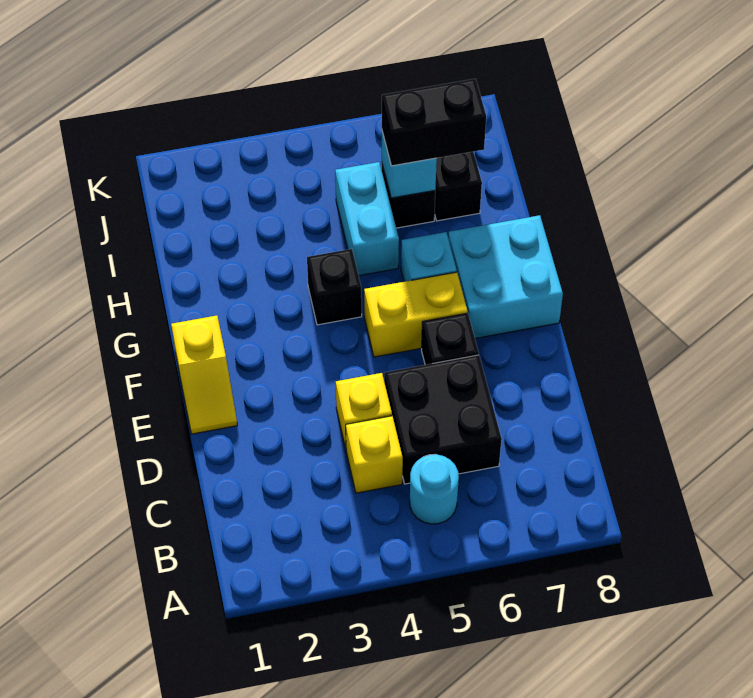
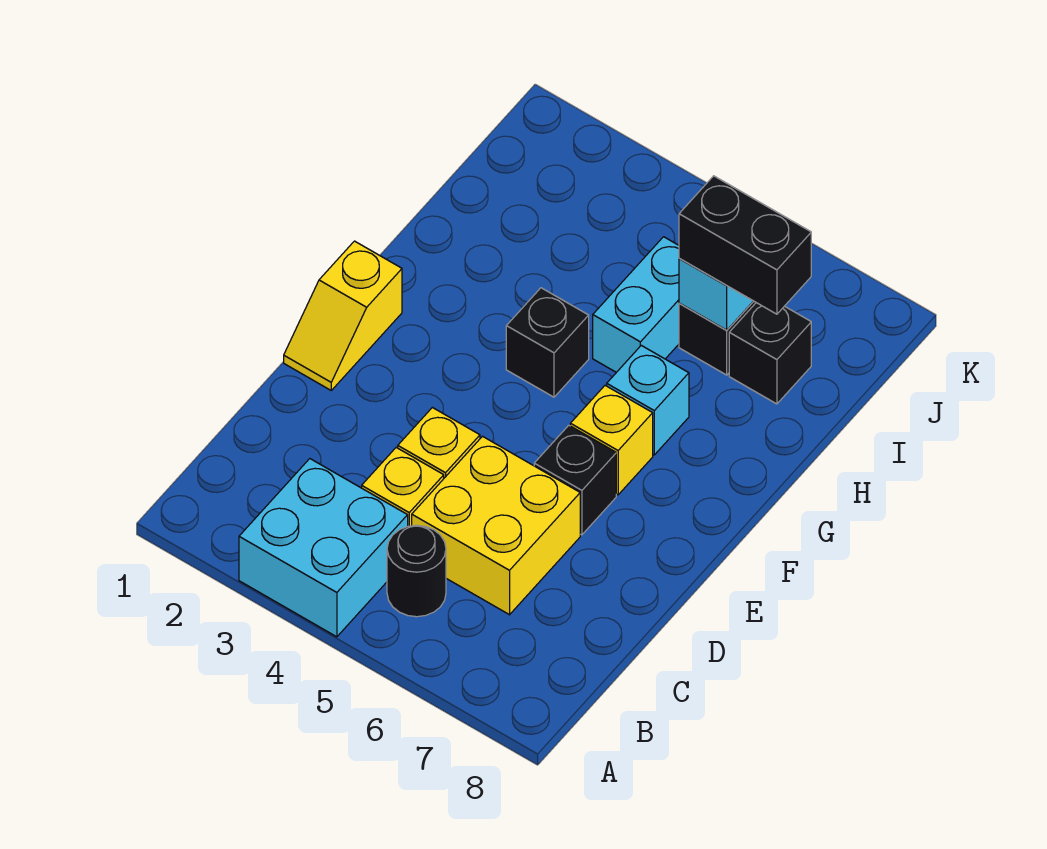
cyan round brick B5 level 1 -> black round brick B5 level 1
black brick C5:D6 level 1 -> yellow brick C5:D6 level 1
yellow brick F5:F6 level 1 -> yellow brick F6 level 1
cyan brick F7:G8 level 1 -> cyan brick A3:B4 level 1

